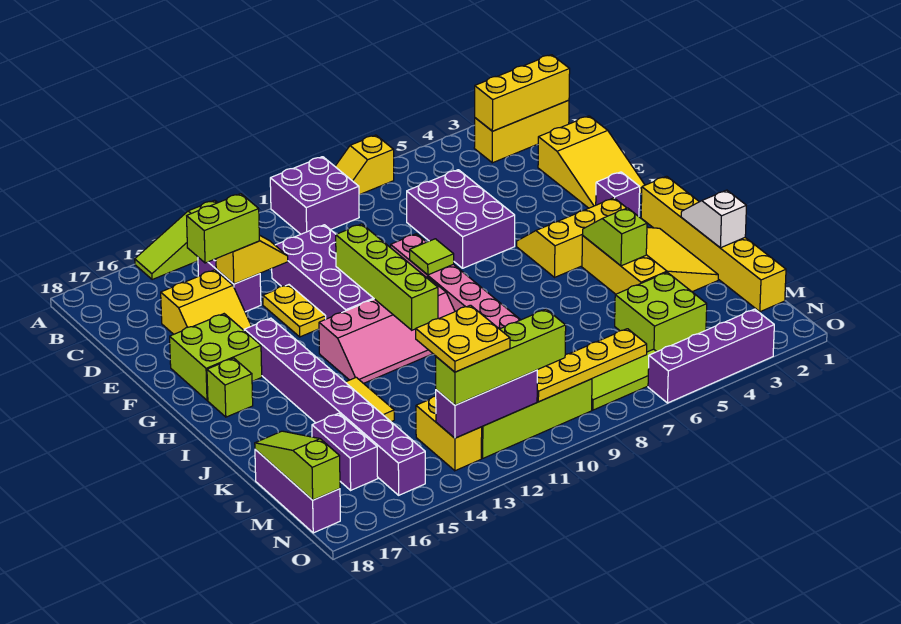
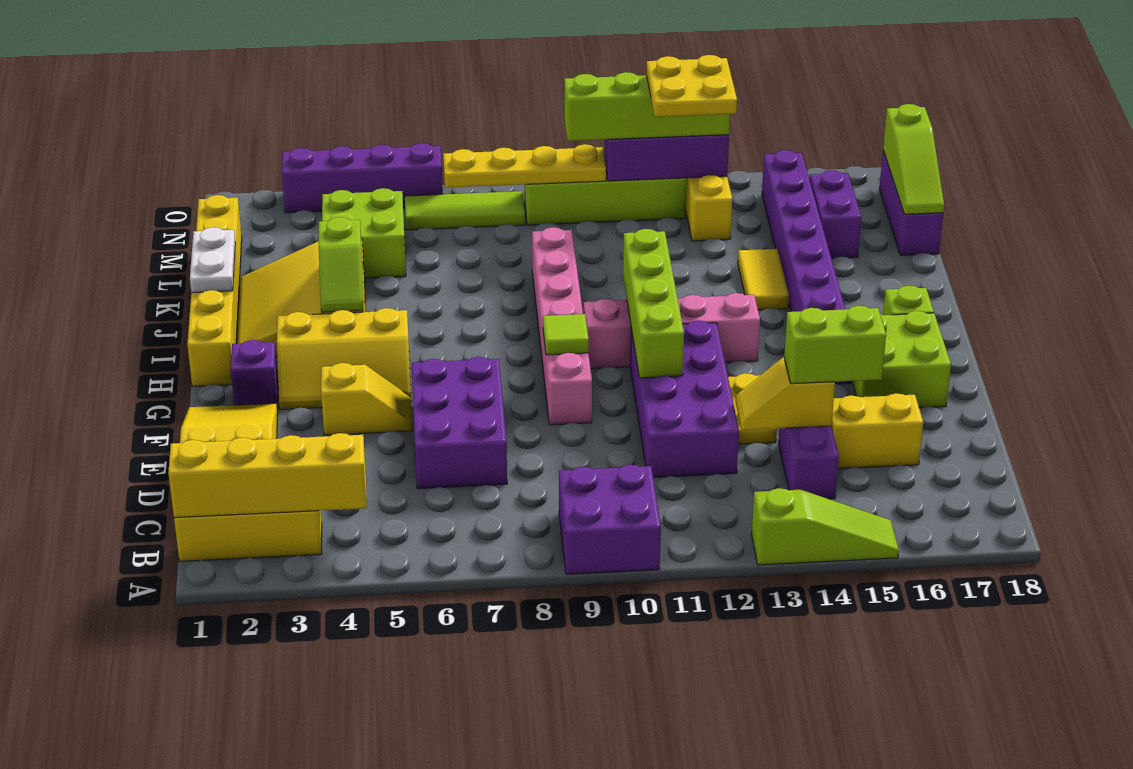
yellow slope A7:A8 level 1 top 7 -> yellow slope F4:F5 level 1 top 4
yellow brick B1:B3 level 2 -> yellow brick B1:B4 level 2
white slope J1:K1 level 2 top K -> white plate J1:K1 level 2

